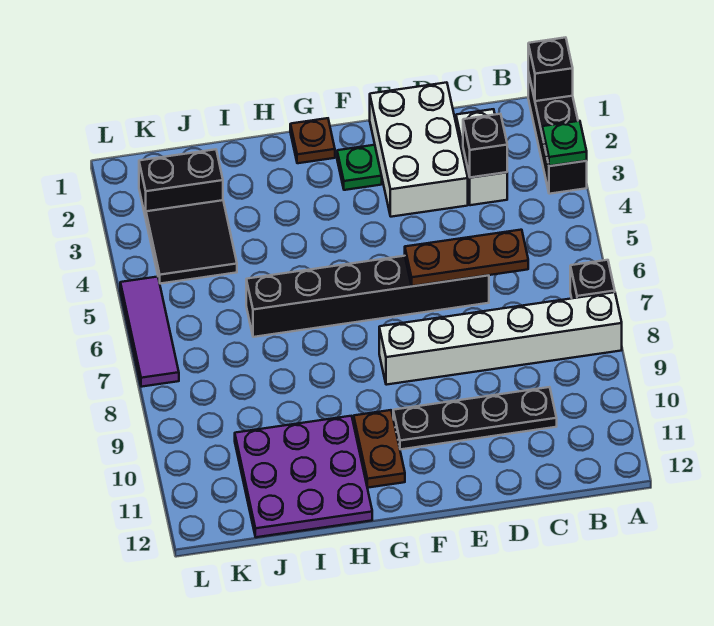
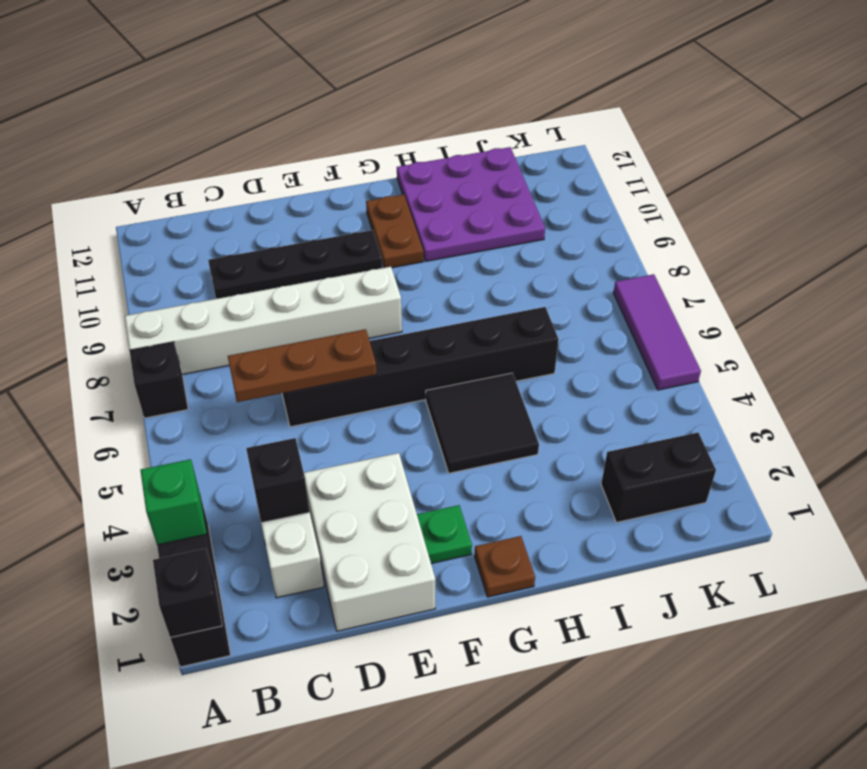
green plate A3 level 2 -> green brick A3 level 2
black tile J3:K4 level 1 -> black tile G4:H5 level 1

